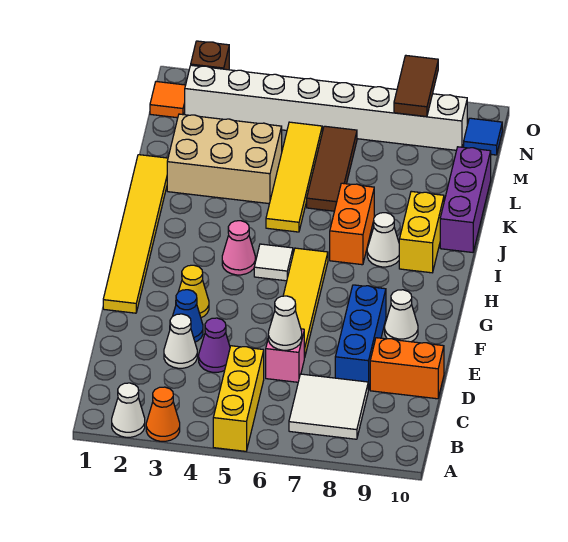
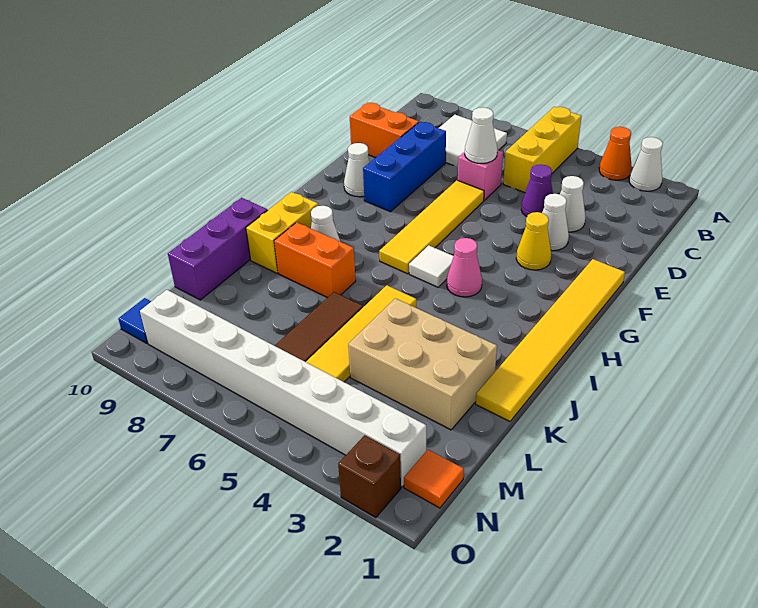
blue cone E3 level 1 -> white cone E3 level 1
orange brick I7:J7 level 1 -> orange brick J7:J8 level 1
brown tile N8:O8 level 2 -> none

